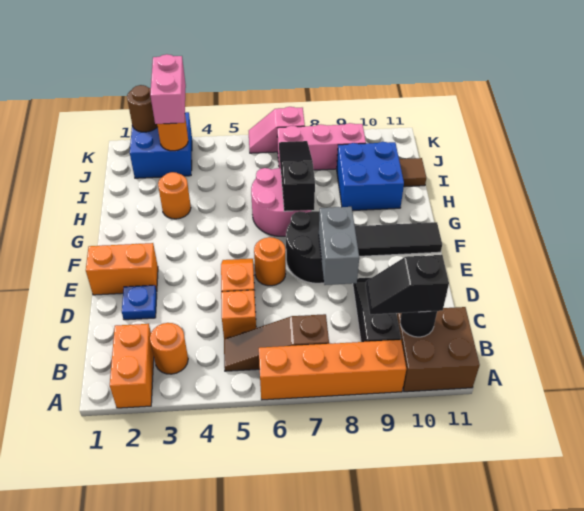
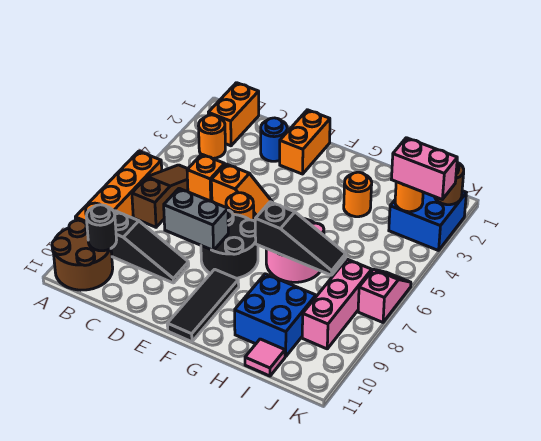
orange brick A2:B2 level 1 -> orange brick B1:B2 level 1
brown brick A10:B11 level 1 -> brown round brick A10:B11 level 1
black slope B9:B10 level 3 top 10 -> none
blue plate D2 level 1 -> blue round brick D2 level 1
brown tile I11 level 1 -> pink tile I11 level 1

